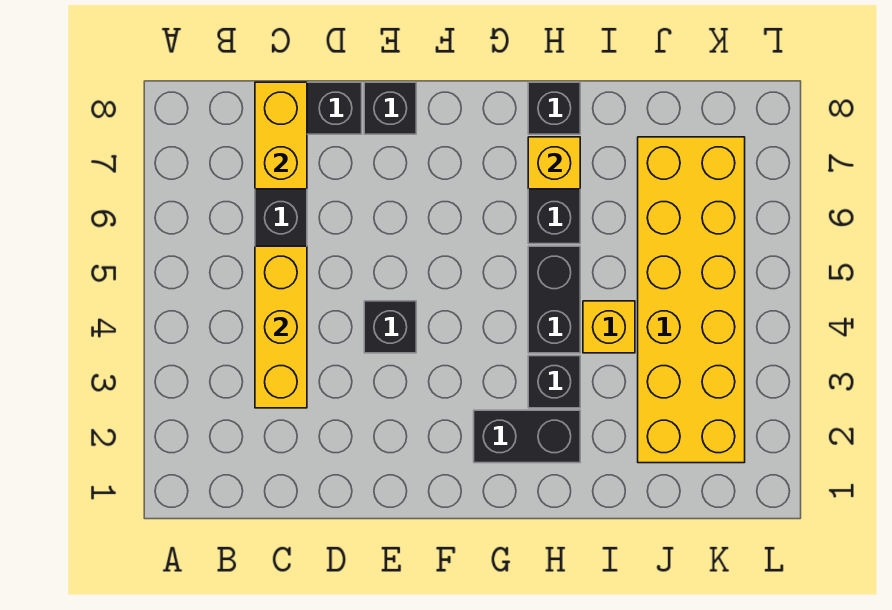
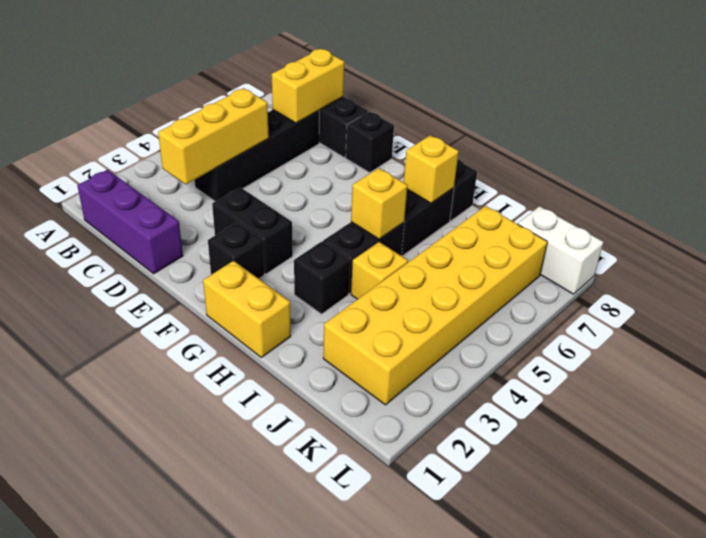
none -> purple brick B1:D1 level 1
black brick E4 level 1 -> black brick F2 level 1
none -> yellow brick G1:H1 level 1
black brick G2:H2 level 1 -> black brick E3:F3 level 1
none -> yellow brick H5 level 2
none -> white brick K8:L8 level 1

